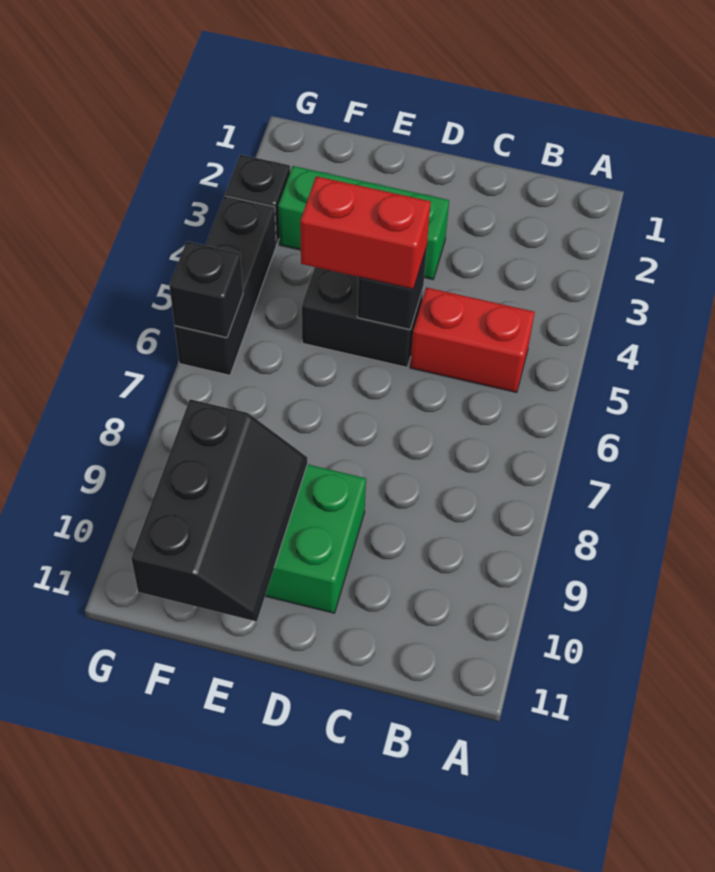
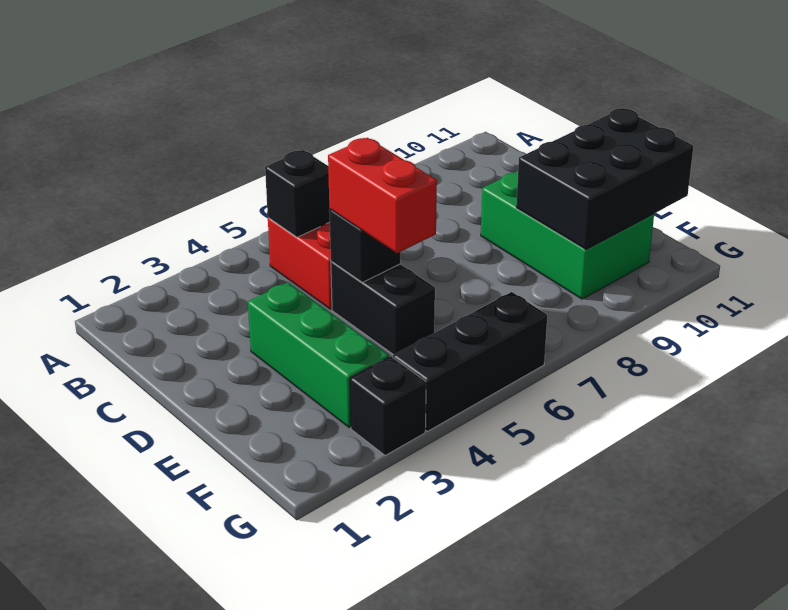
black slope E9:F11 level 2 top F -> black brick E9:F11 level 2
black brick G6 level 2 -> black brick B5 level 2

